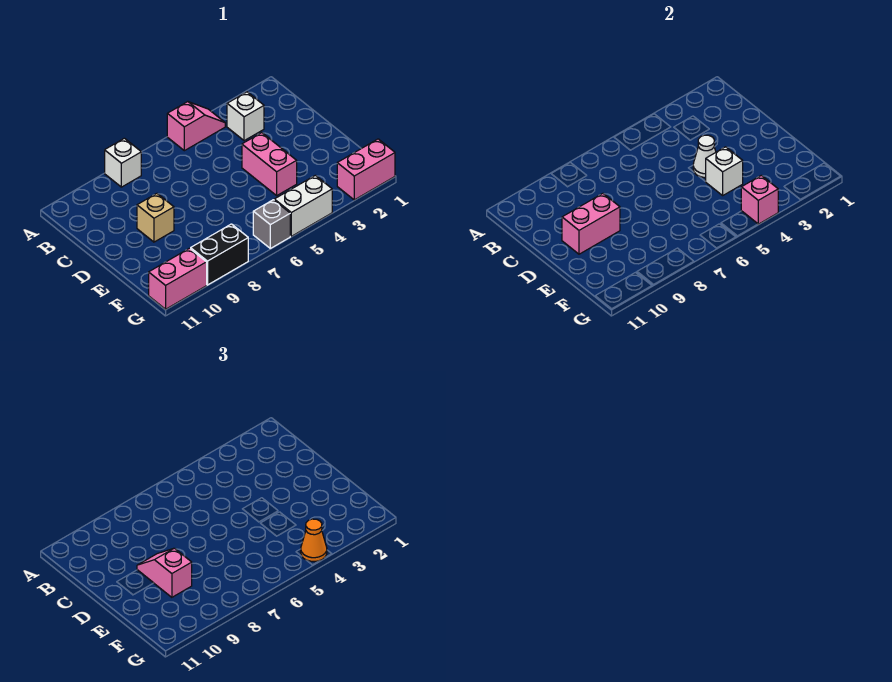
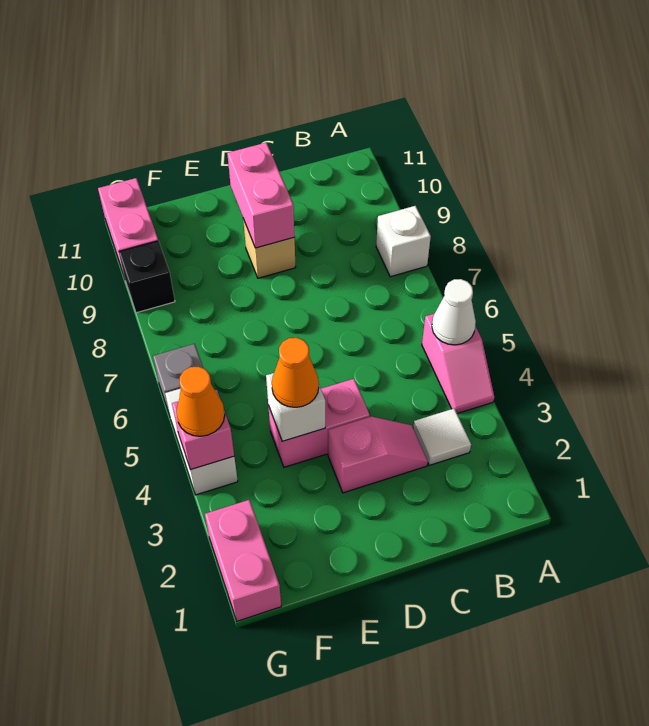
white brick B3 level 1 -> white tile B3 level 1
white cone D4 level 2 -> white cone A5 level 2
pink slope D9:E9 level 3 top E -> pink slope C3:D3 level 1 top D
none -> orange cone E4 level 3
black brick G8:G9 level 1 -> black brick G9 level 1

